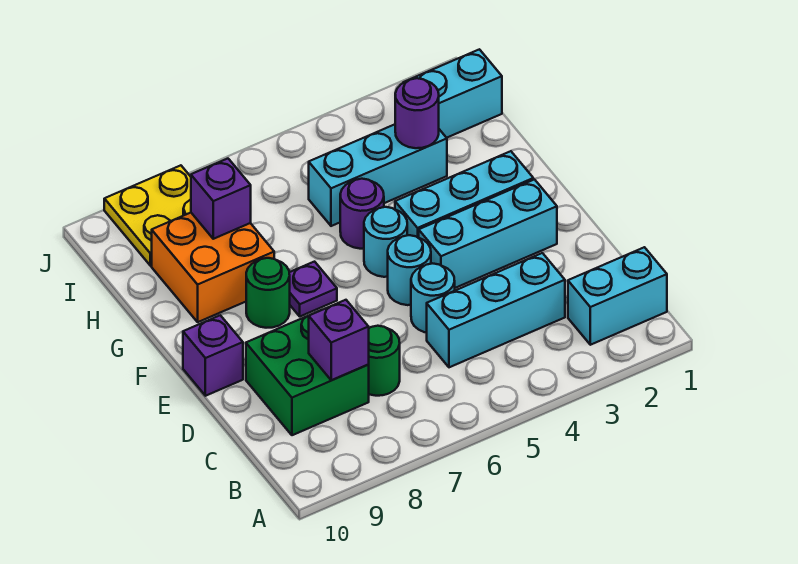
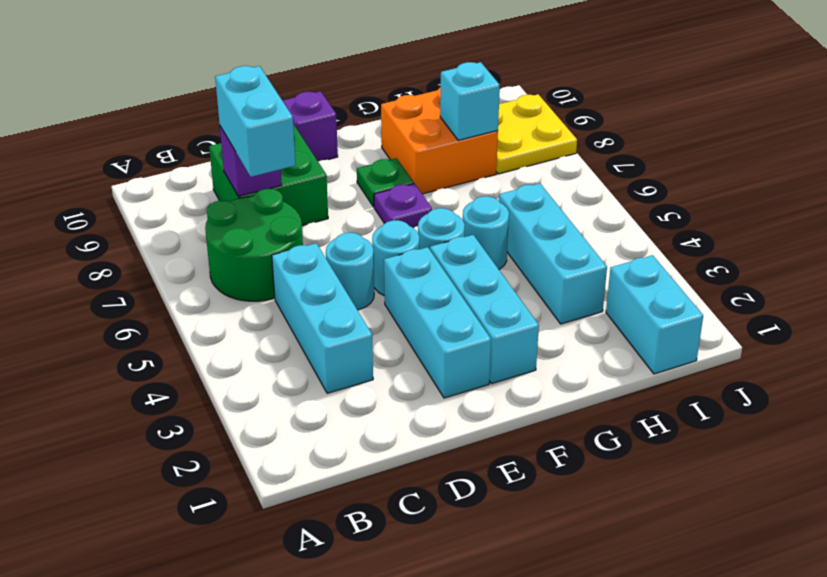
cyan brick B1:B2 level 1 -> cyan brick C7:C8 level 3
green round brick C7 level 1 -> green round brick B6:C7 level 1
green round brick F8 level 1 -> green plate F8 level 1
purple round brick G5 level 1 -> cyan round brick G5 level 1
purple round brick H3 level 2 -> none
purple brick H8 level 2 -> cyan brick H8 level 2

